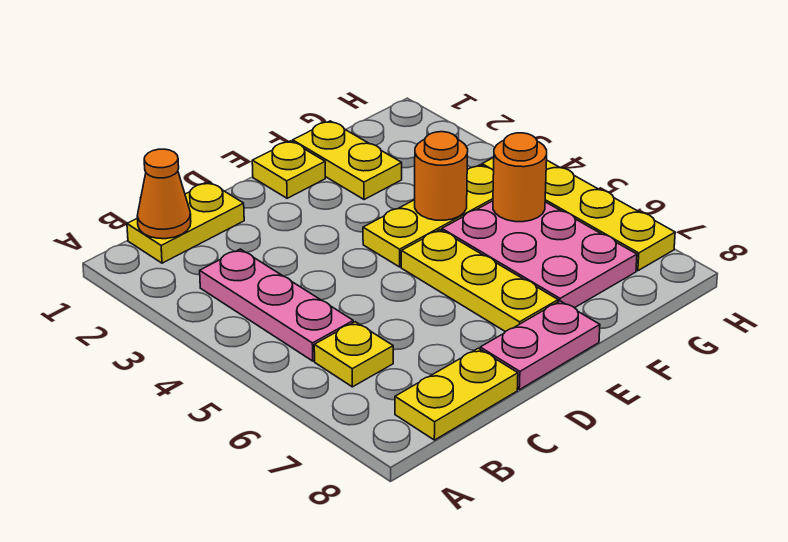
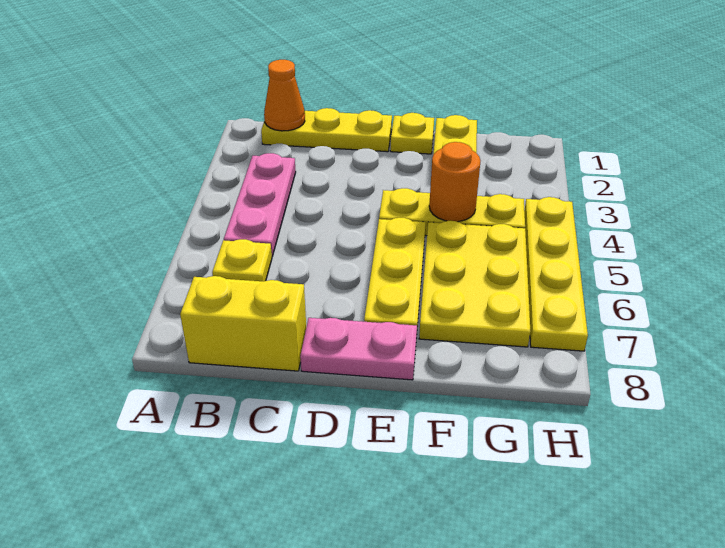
yellow plate B1:C1 level 1 -> yellow plate B1:D1 level 1
yellow plate B8:C8 level 1 -> yellow brick B8:C8 level 1
pink plate F5:G7 level 1 -> yellow plate F5:G7 level 1
orange round brick G5 level 2 -> none

